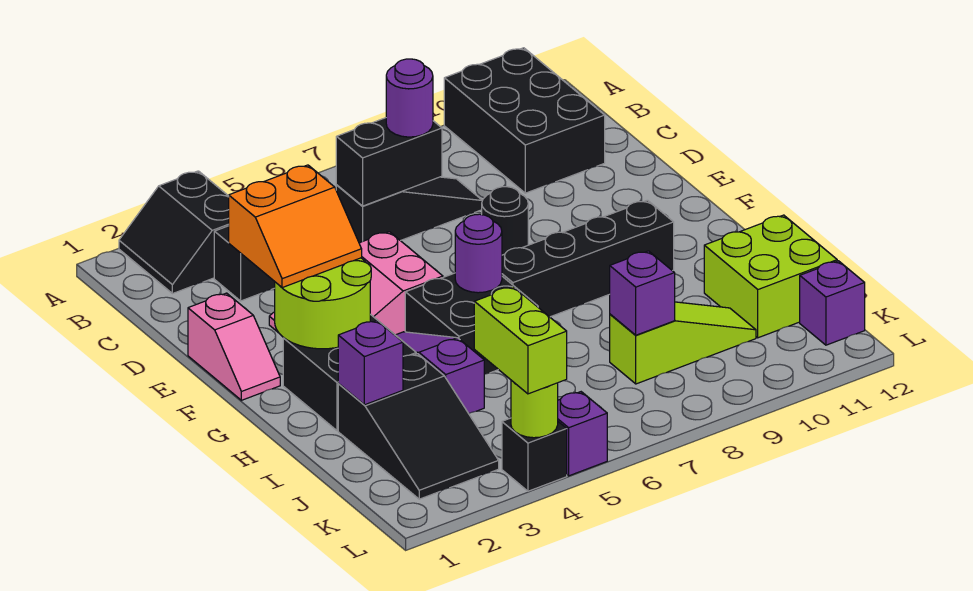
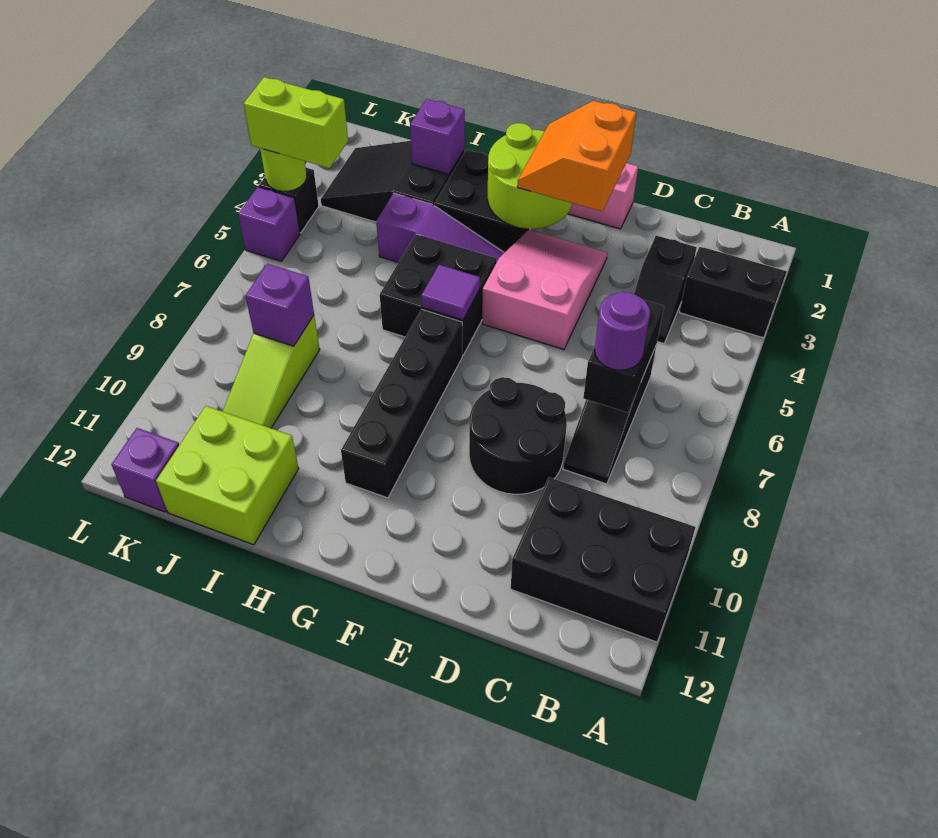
black round brick E8 level 1 -> black round brick D8:E9 level 1
purple round brick G6 level 2 -> purple tile G6 level 2

